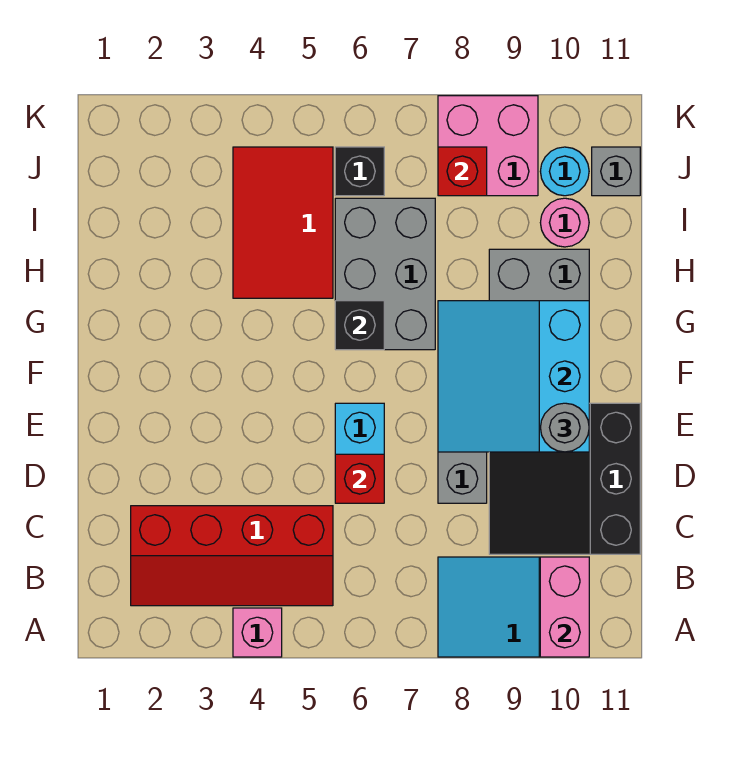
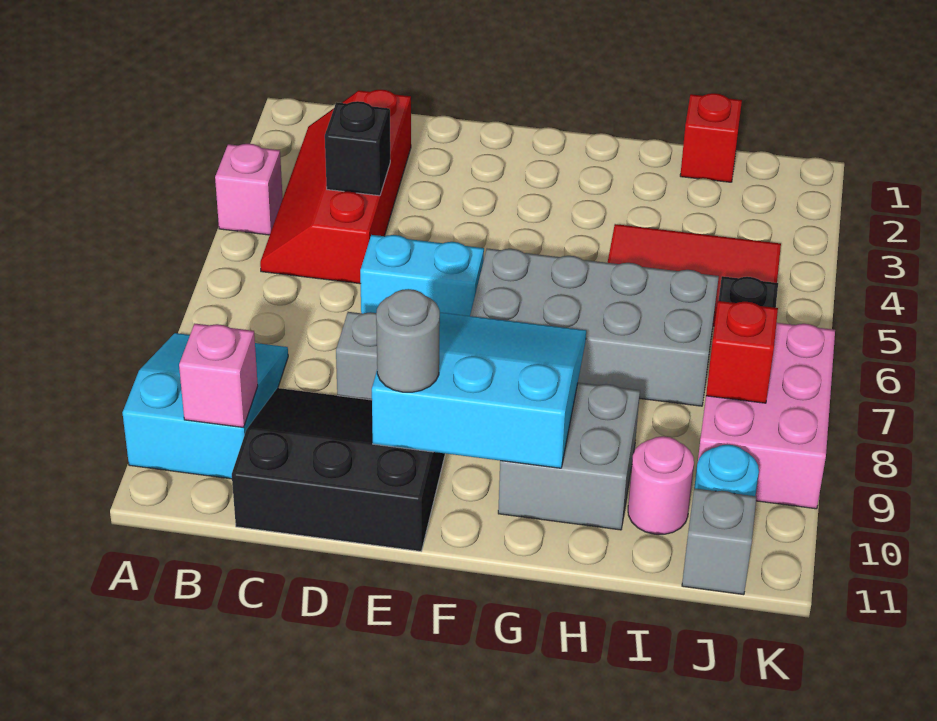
pink brick A10:B10 level 2 -> pink brick B10 level 2
red brick D6 level 2 -> red brick I1 level 1
grey brick G6:I7 level 1 -> grey brick F6:I7 level 1
black brick G6 level 2 -> black brick C4 level 2
pink brick J8:K9 level 1 -> pink brick J7:K9 level 1

